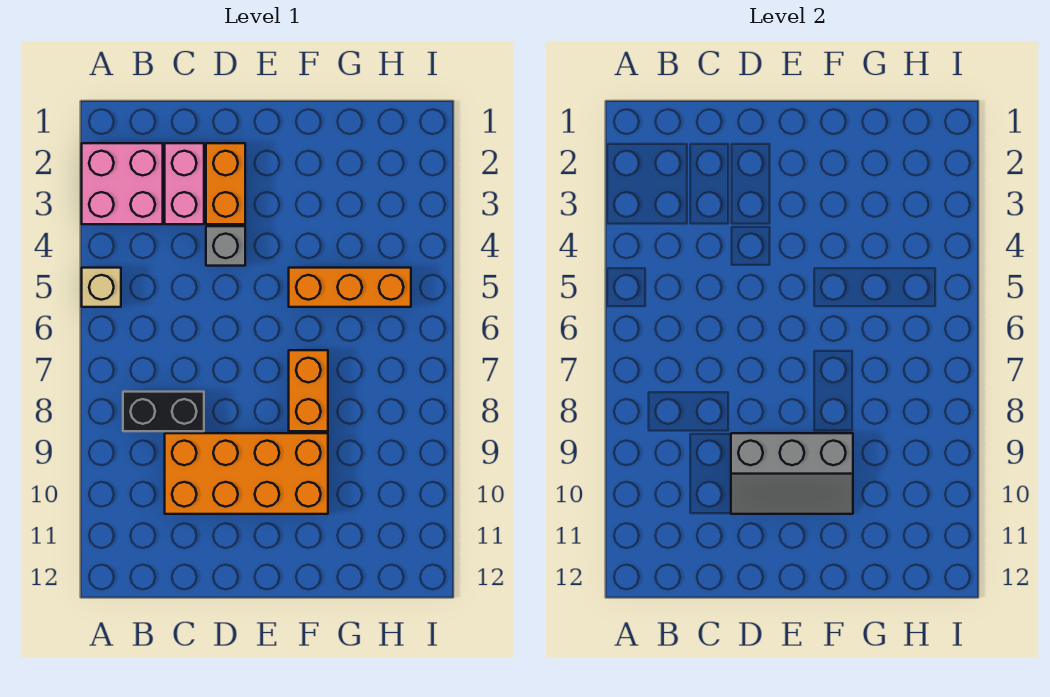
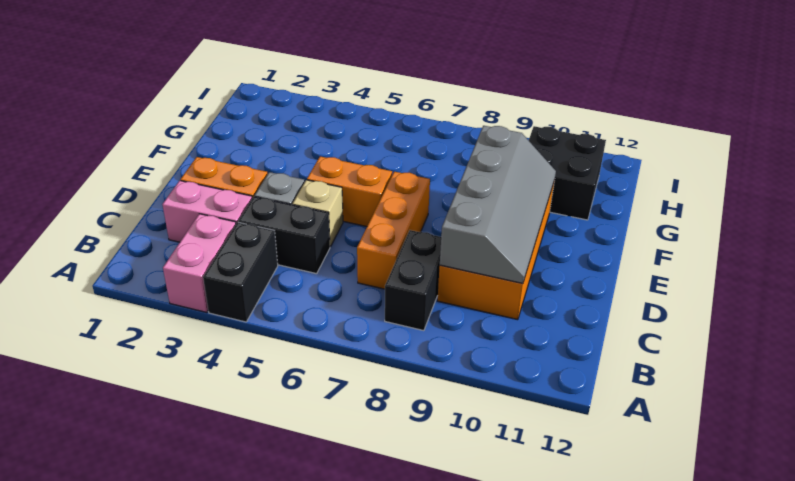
pink brick A2:B3 level 1 -> pink brick A3:B3 level 1
none -> black brick A4:B4 level 1
tan brick A5 level 1 -> tan brick D5 level 1
none -> black brick C4:C5 level 1
grey slope D9:F10 level 2 top 9 -> grey slope C9:F10 level 2 top 9
orange brick F5:H5 level 1 -> orange brick C7:E7 level 1
orange brick F7:F8 level 1 -> orange brick E5:E6 level 1
none -> black brick G10:H11 level 1

